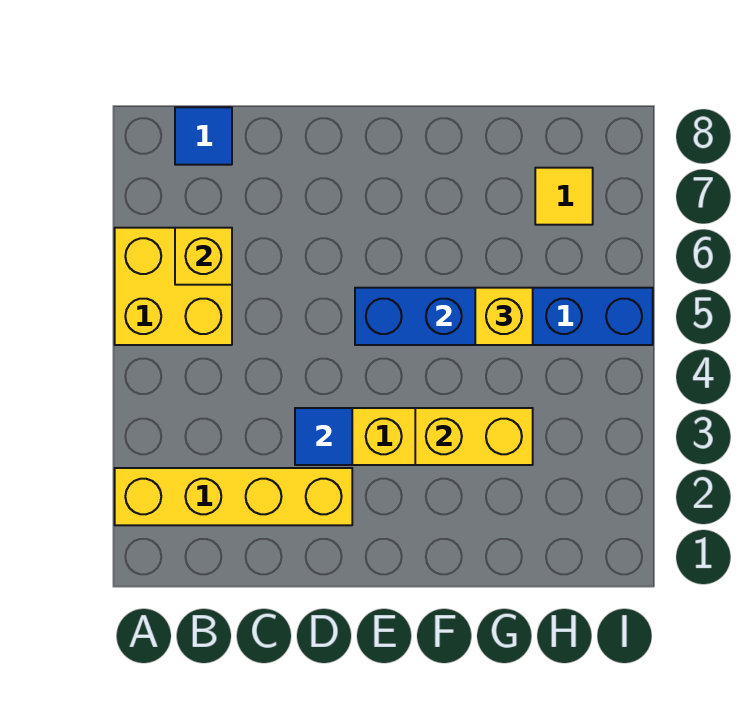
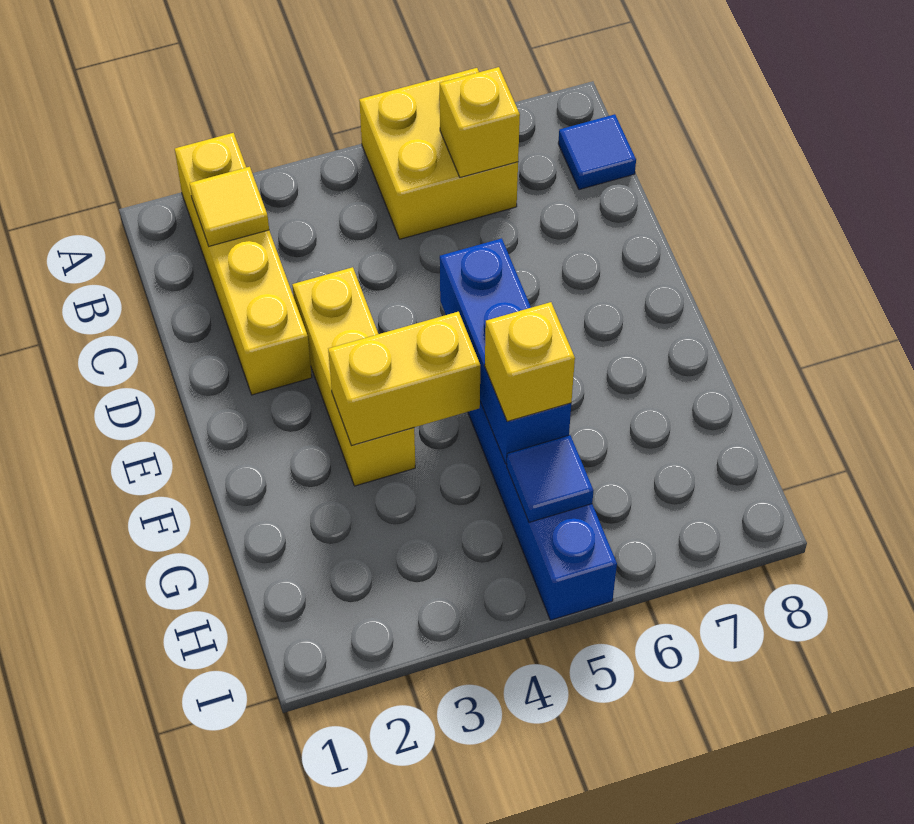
blue tile D3 level 2 -> blue tile H5 level 2
yellow brick F3:G3 level 2 -> yellow brick F3:F4 level 2
yellow tile H7 level 1 -> yellow tile B2 level 2

